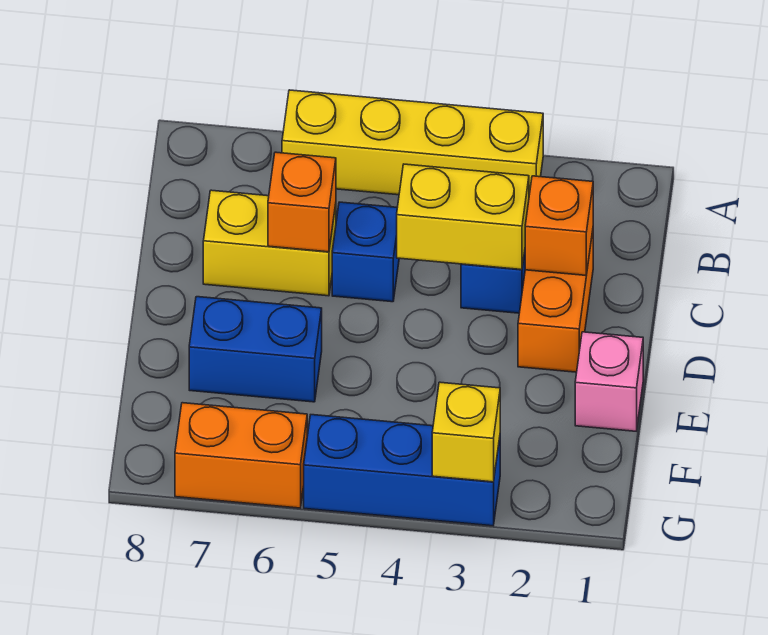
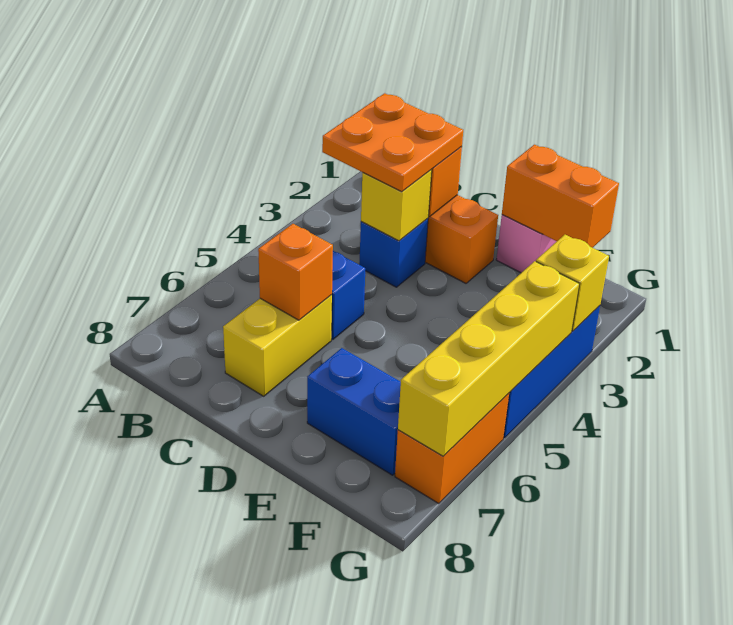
yellow brick A3:A6 level 1 -> yellow brick G4:G7 level 2
none -> orange plate B2:C3 level 3
yellow brick C3:C4 level 2 -> yellow brick C3 level 2
none -> orange brick E1:F1 level 2
blue brick E6:E7 level 1 -> blue brick E7:F7 level 1

